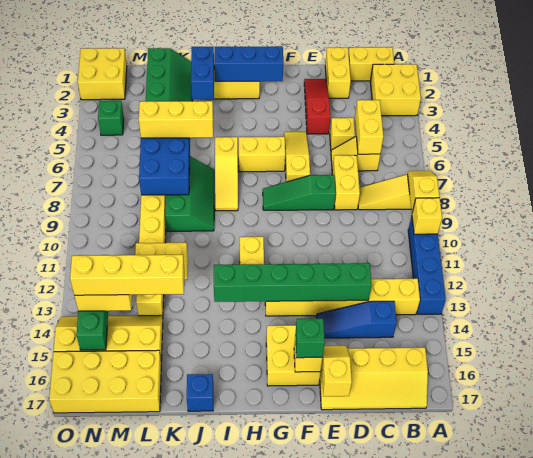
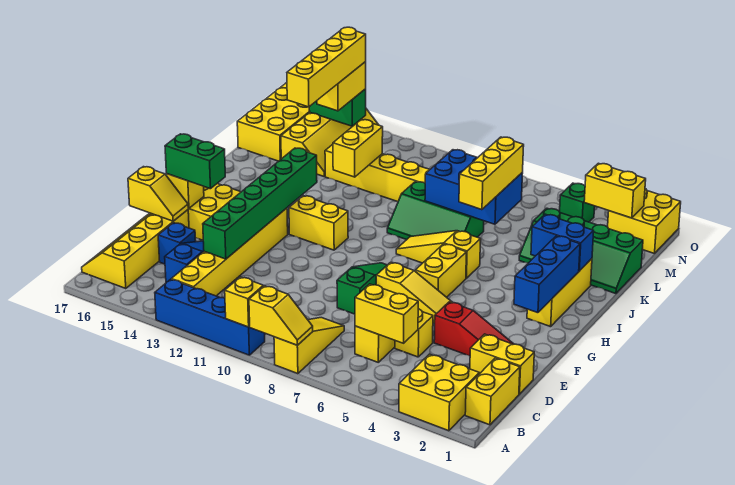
yellow brick D7:D8 level 1 -> yellow brick N2:N3 level 2
green brick F16 level 3 -> green brick F15:F16 level 3
blue brick J17 level 1 -> blue brick D15 level 1

